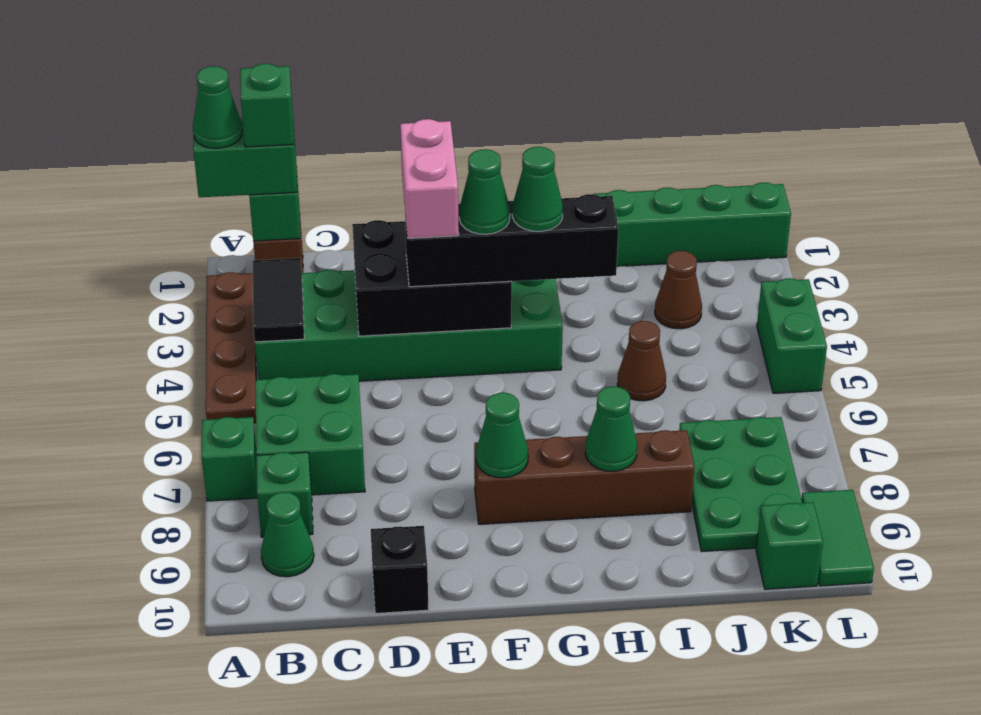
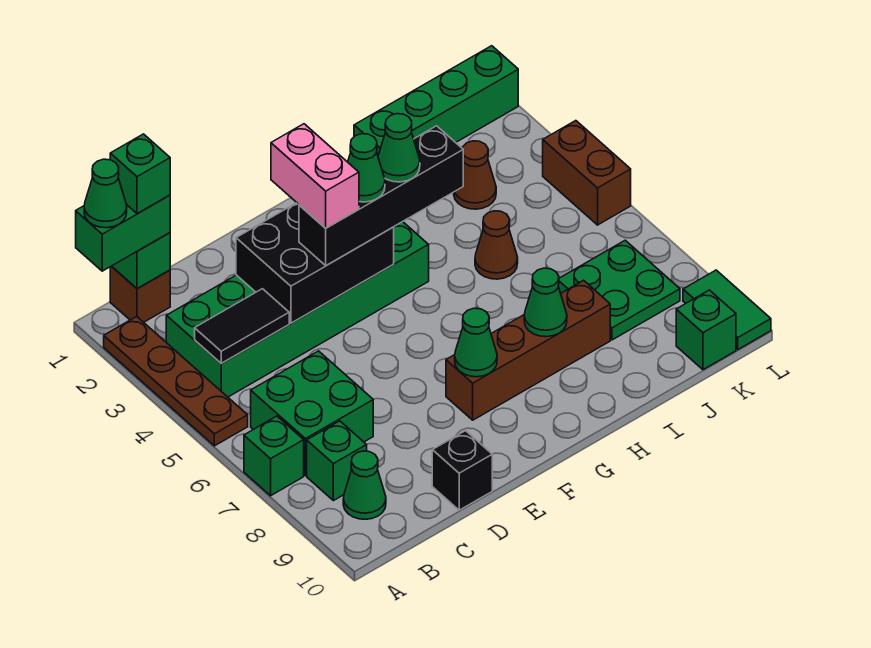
black tile B3:B4 level 2 -> black tile B4:C4 level 2
green plate J7:K9 level 1 -> green plate J7:K8 level 1
green brick L4:L5 level 1 -> brown brick L4:L5 level 1

